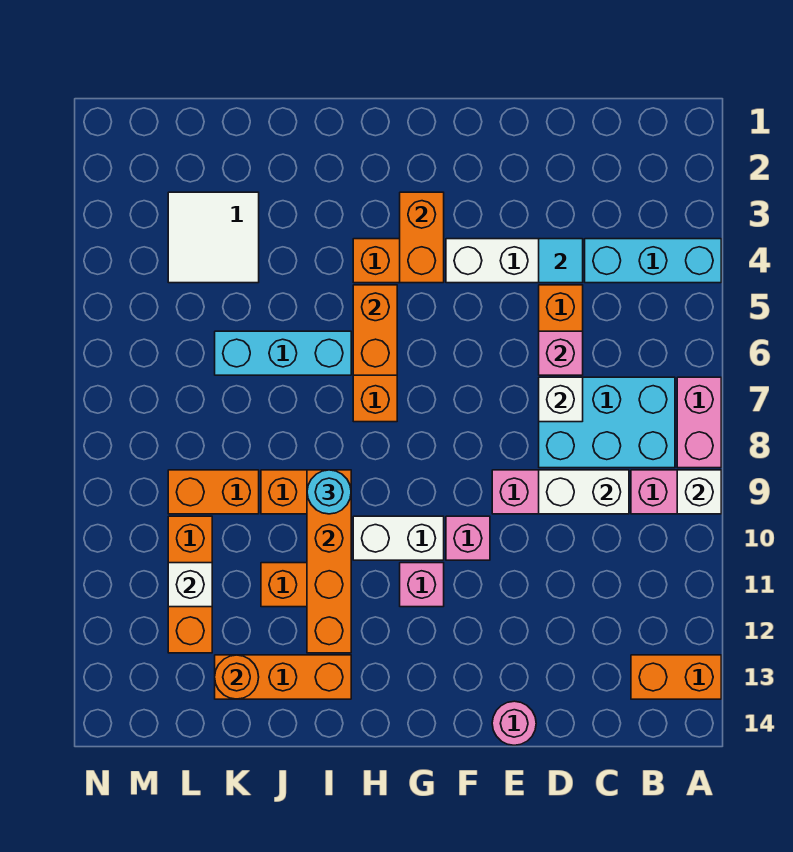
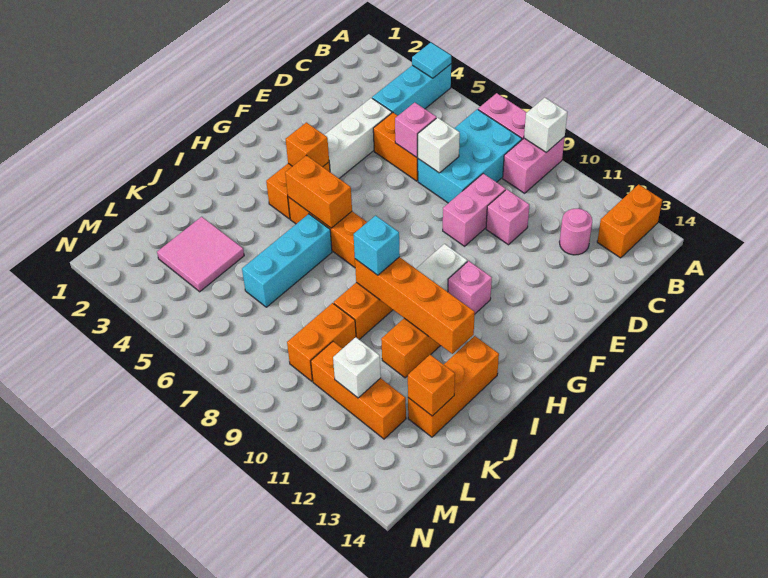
white brick C9:D9 level 2 -> none
cyan tile D4 level 2 -> cyan tile A4 level 2
pink round brick E14 level 1 -> pink round brick C12 level 1
pink brick F10 level 1 -> pink brick D10 level 1
orange brick G3:G4 level 2 -> orange brick G4 level 2
cyan round brick I9 level 3 -> cyan brick I9 level 3
white tile K3:L4 level 1 -> pink tile K3:L4 level 1
orange round brick K13 level 2 -> orange brick K13 level 2

